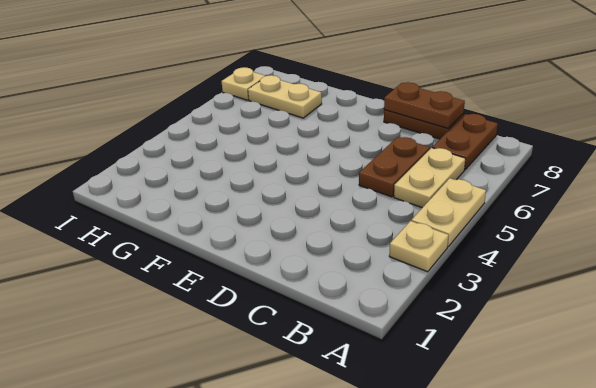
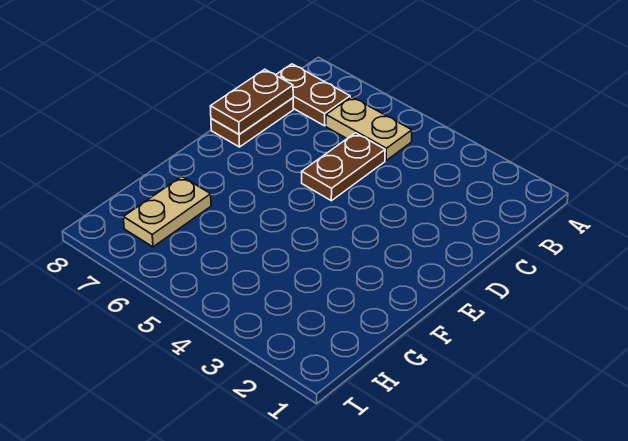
tan plate A3 level 1 -> none
tan plate A4:A5 level 1 -> none
brown plate C5:C6 level 1 -> brown plate C5:D5 level 1
tan plate I7 level 1 -> none

